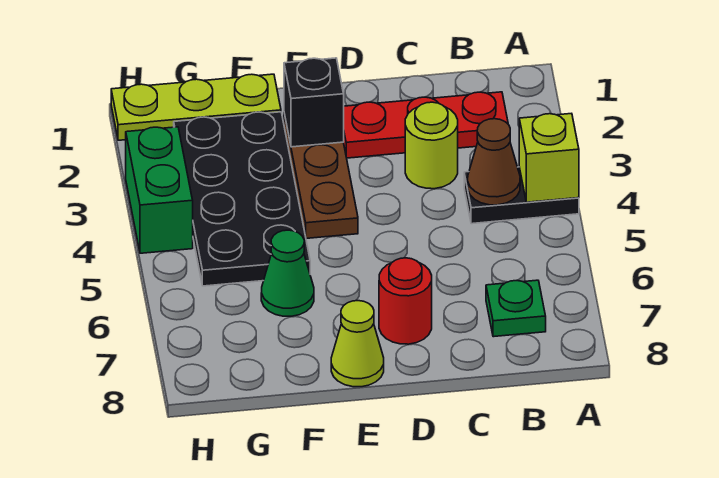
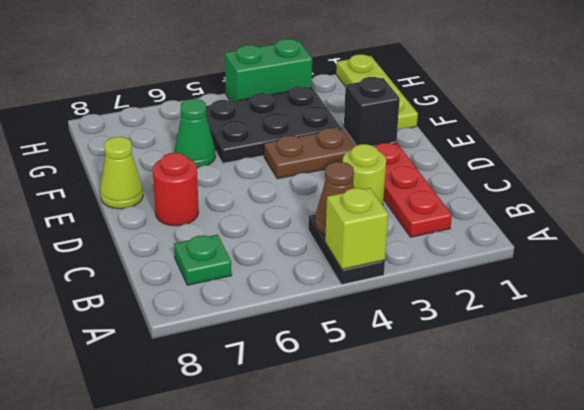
black plate F2:G5 level 1 -> black plate F3:G5 level 1

